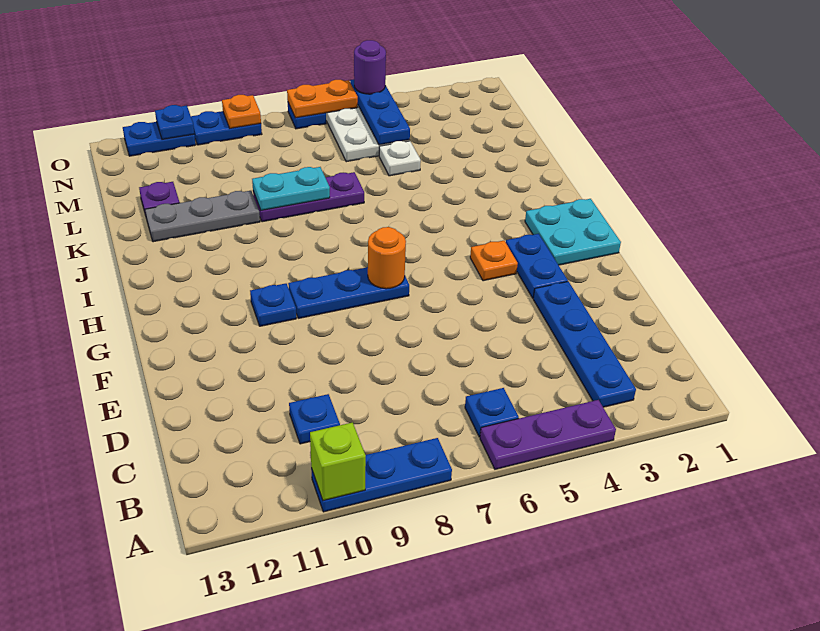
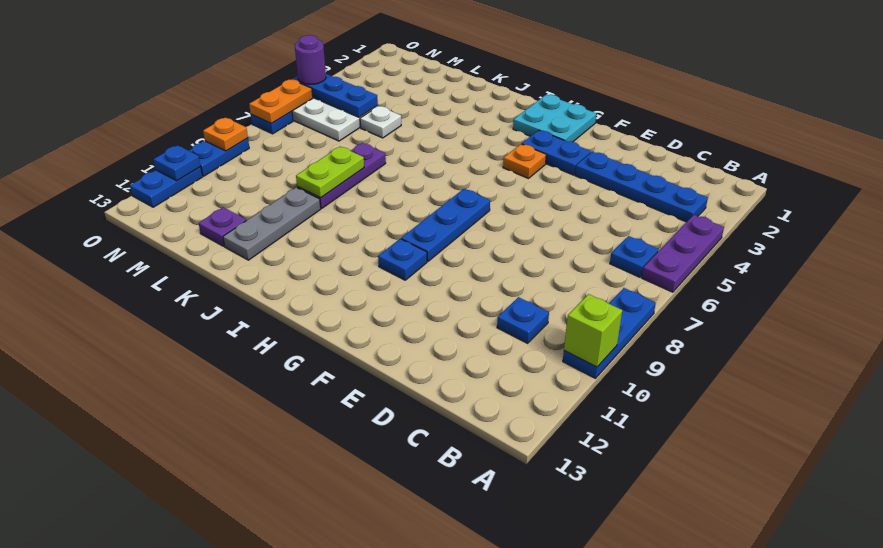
orange round brick G7 level 2 -> none
cyan plate K8:K9 level 2 -> lime plate K8:K9 level 2

